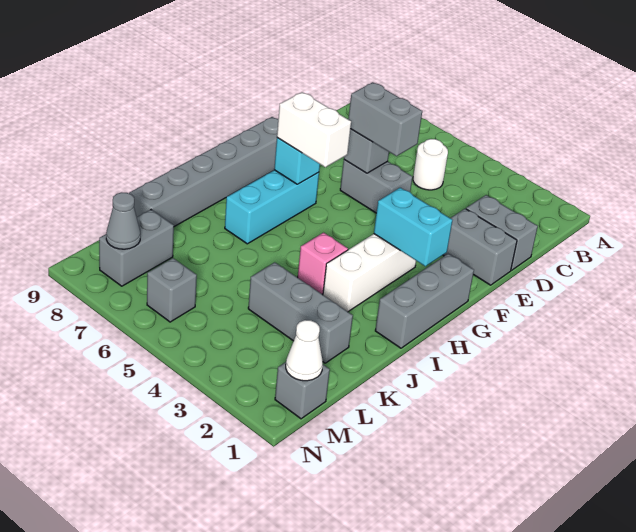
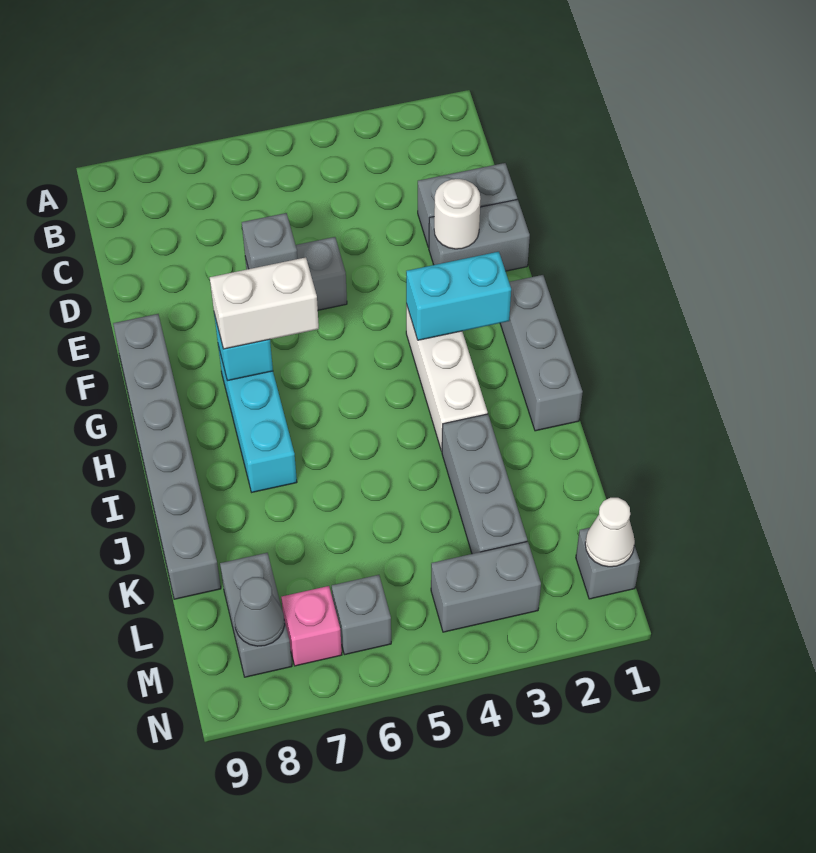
white round brick C5 level 1 -> white round brick E2 level 2
grey brick E5:E6 level 3 -> grey brick M3:M4 level 1
pink brick I4 level 1 -> pink brick M7 level 1
grey brick K2:K4 level 1 -> grey brick J3:L3 level 1

